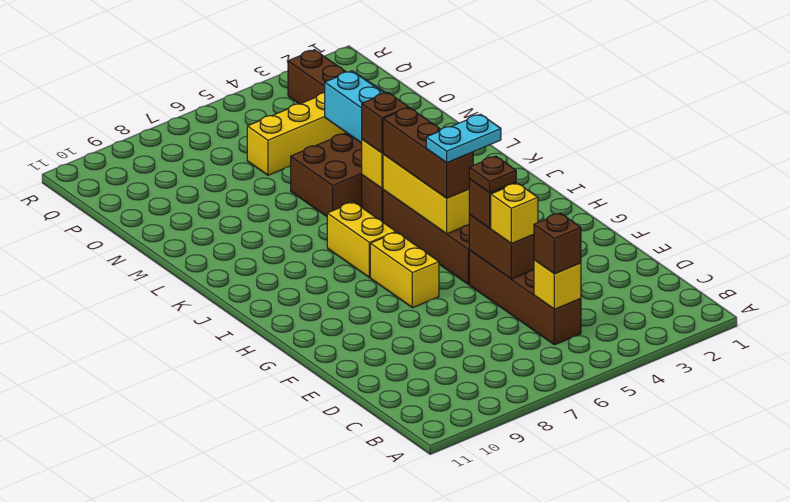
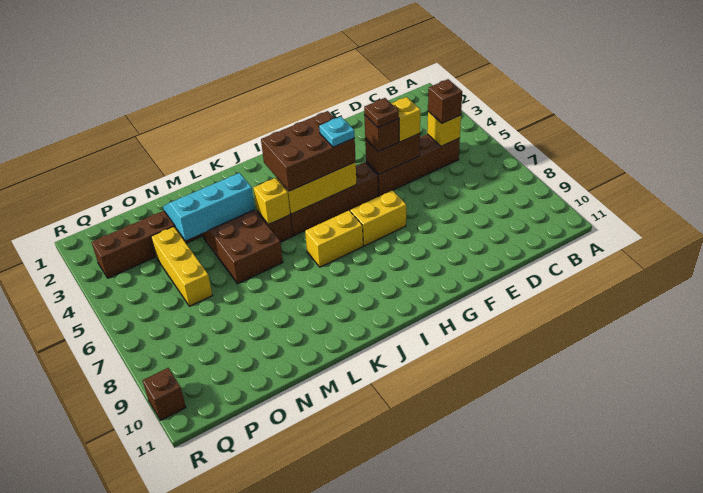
cyan plate H4:H5 level 4 -> cyan plate H5 level 4
brown brick H5:J5 level 3 -> brown brick H4:J5 level 3
brown brick K5 level 3 -> brown brick R10 level 1

